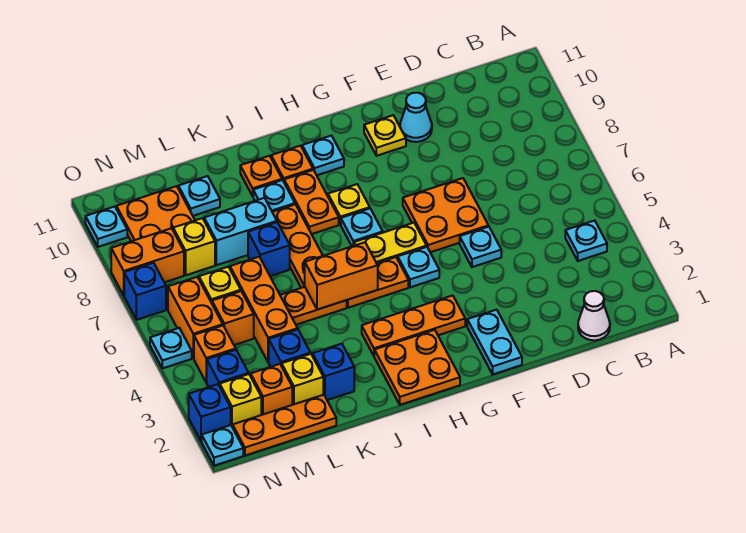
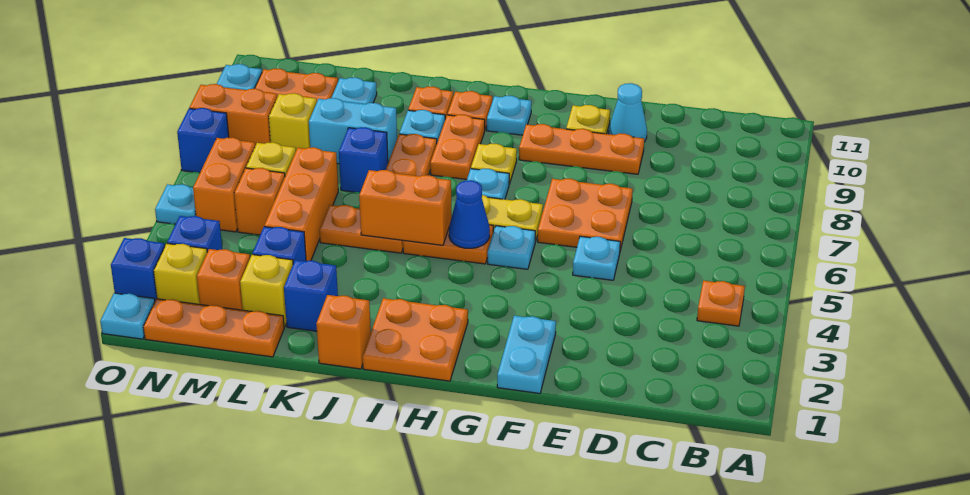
cyan plate B4 level 1 -> orange plate B4 level 1
white cone C1 level 1 -> none
orange plate G3:I3 level 1 -> orange plate E9:G9 level 1
none -> blue cone H5 level 2
orange brick N4 level 1 -> orange brick J1 level 1

